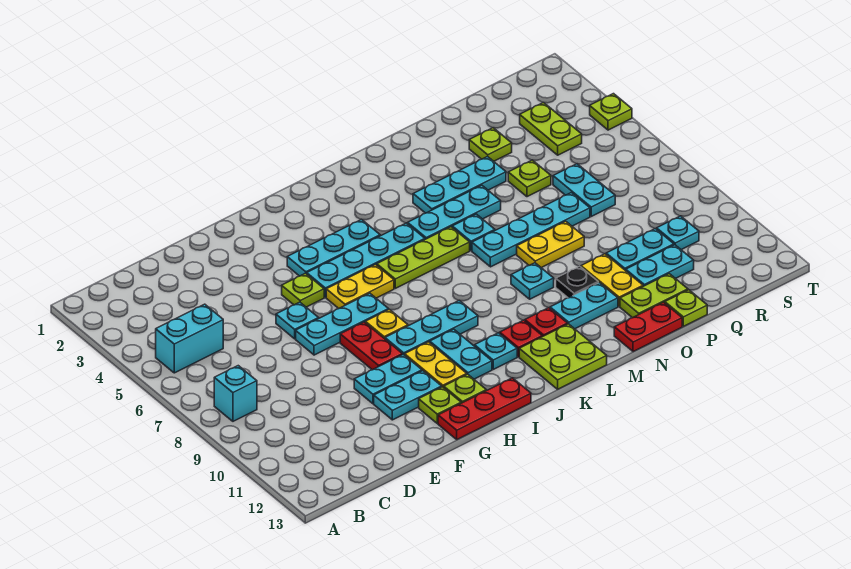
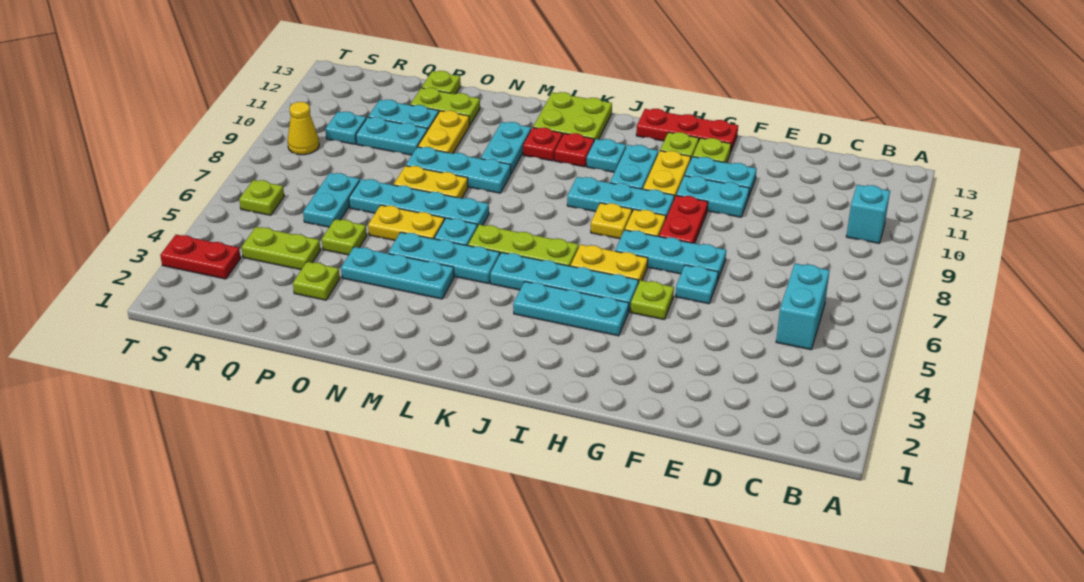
cyan brick B5:C5 level 1 -> cyan brick C5:C6 level 1
cyan brick B8 level 1 -> cyan brick B10 level 1
none -> yellow plate I8 level 1
cyan plate M9 level 1 -> cyan plate M9:O9 level 1
cyan plate M11:N11 level 1 -> cyan plate M10:M11 level 1
none -> yellow plate N6:O6 level 1
black plate N10 level 1 -> none
red plate N13:O13 level 1 -> red plate S3:T3 level 1
lime plate R3:R4 level 1 -> lime plate Q4:R4 level 1
none -> yellow cone S9 level 1
lime plate T4 level 1 -> lime plate S6 level 1

